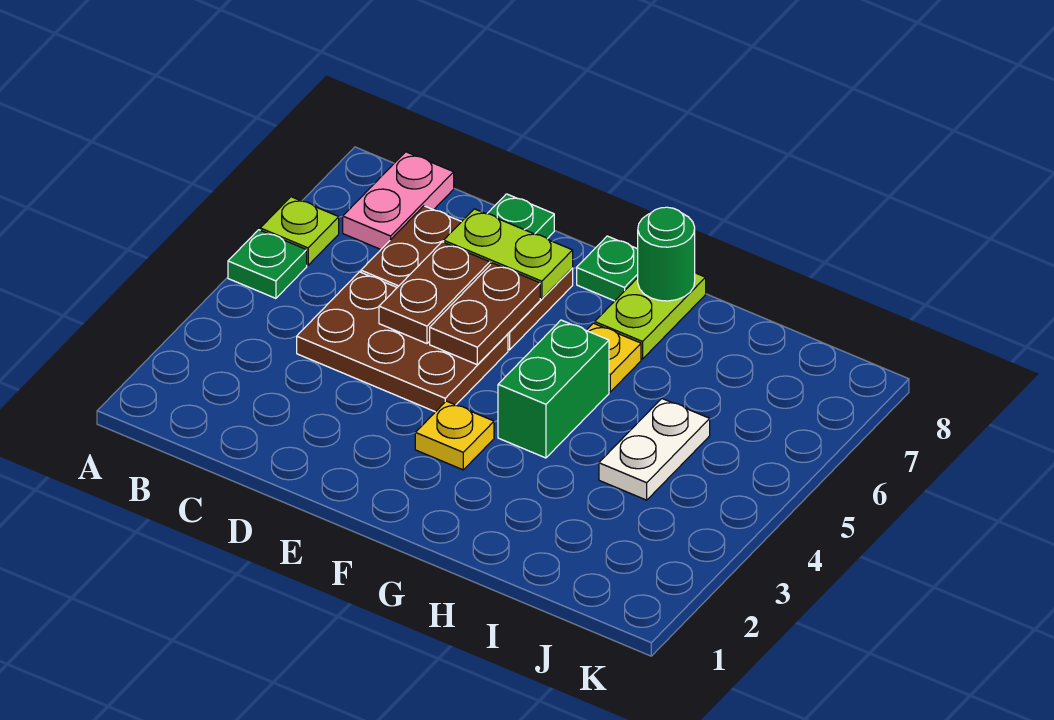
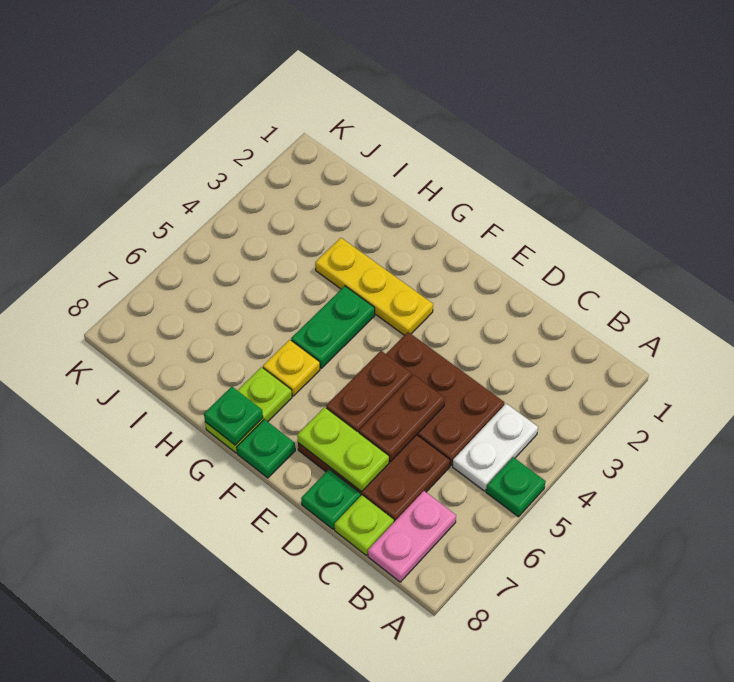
lime plate A6 level 1 -> lime plate C8 level 1
yellow plate F3 level 1 -> yellow plate F3:H3 level 1
green brick G4:G5 level 1 -> green plate G4:G5 level 1
green round brick G8 level 2 -> green plate G8 level 2
white plate I4:I5 level 1 -> white plate B4:B5 level 1

